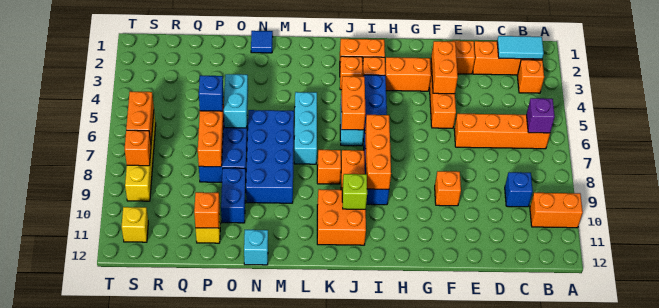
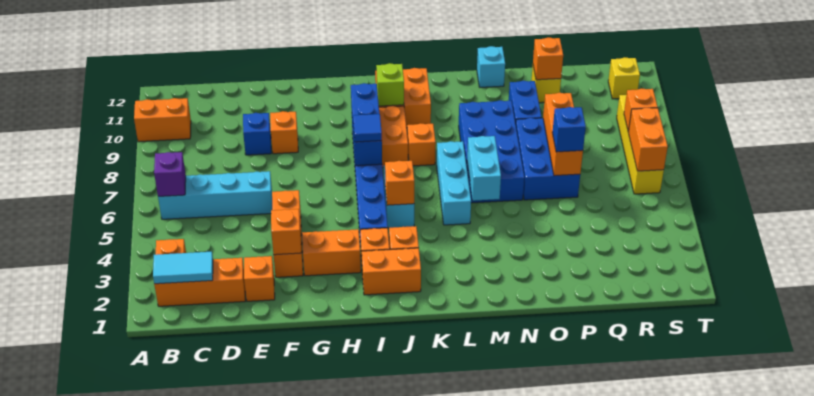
orange brick B6:E6 level 1 -> cyan brick B6:E6 level 1
blue brick C9 level 1 -> blue brick E9 level 1
orange brick F3:F4 level 2 -> orange brick F3 level 2
orange brick I7:I9 level 2 -> blue brick I7:I9 level 2
orange brick J5:J6 level 2 -> orange brick J5 level 2
blue tile N1 level 1 -> blue tile I7 level 3
cyan brick O5:O6 level 2 -> cyan brick M5:M6 level 2

